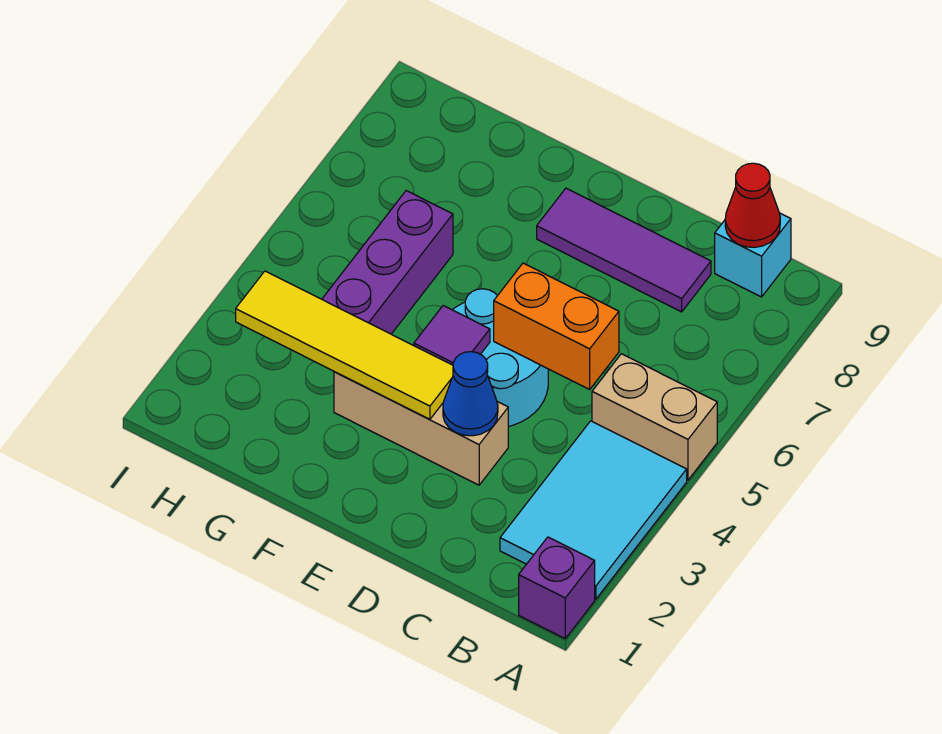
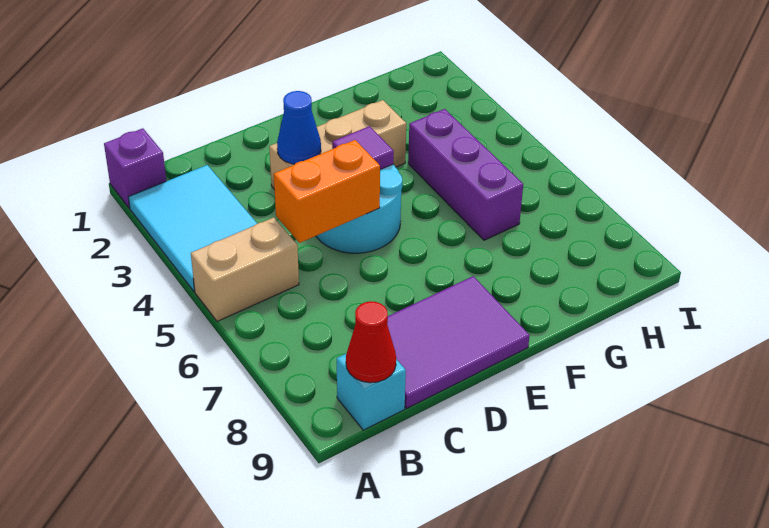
purple tile C8:E8 level 1 -> purple tile C8:E9 level 1
yellow tile E3:H3 level 2 -> none

